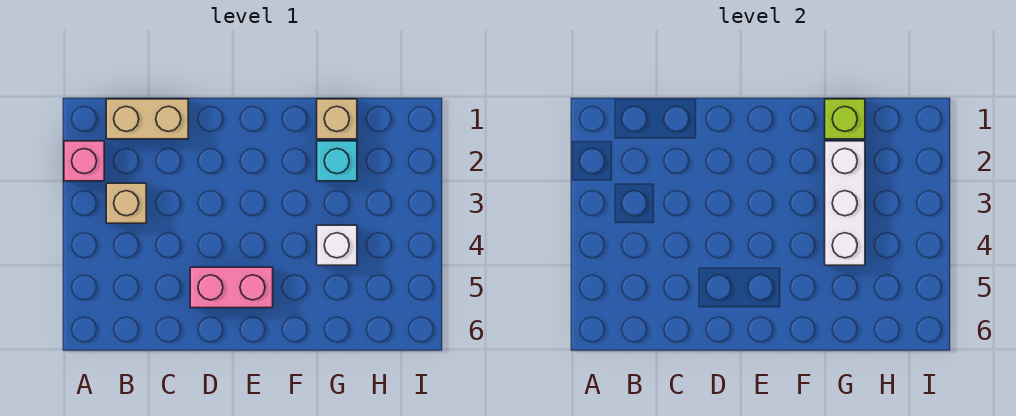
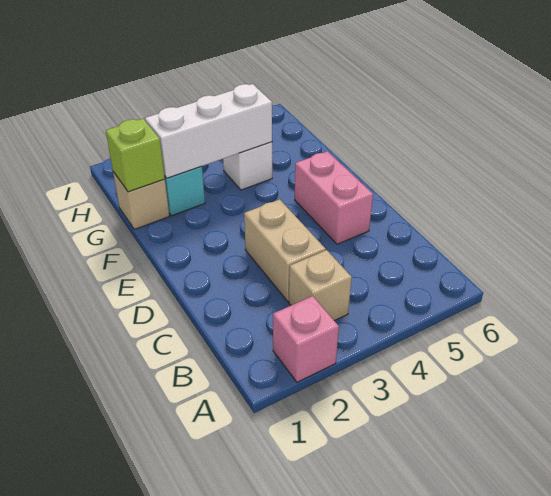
tan brick B1:C1 level 1 -> tan brick C3:D3 level 1

